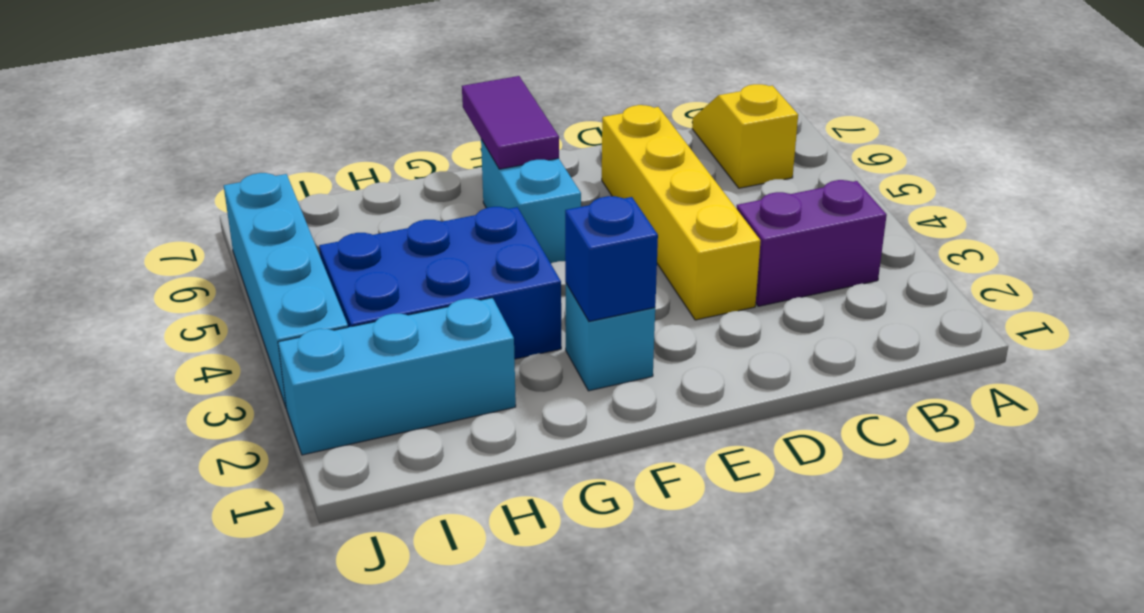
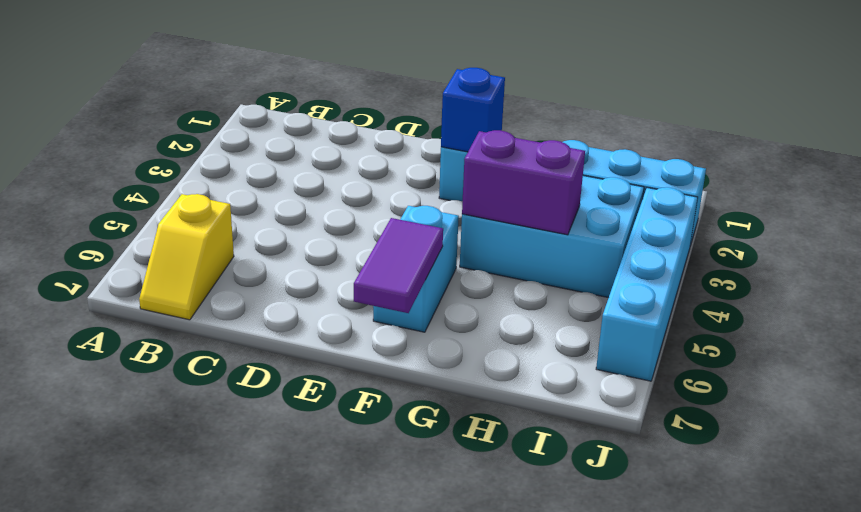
purple brick B3:C3 level 1 -> purple brick G4:H4 level 2
yellow brick D3:D6 level 1 -> none
blue brick G3:I4 level 1 -> cyan brick G3:I4 level 1

